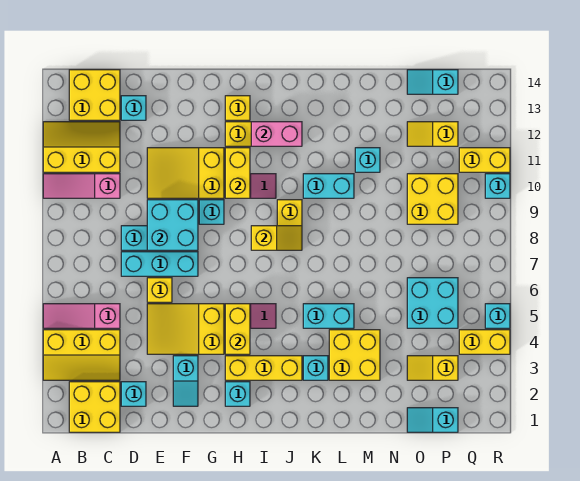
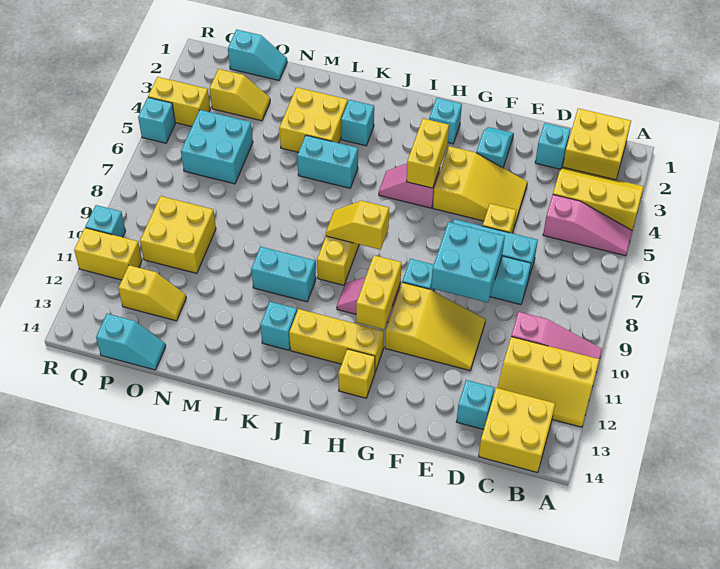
yellow brick H3:J3 level 1 -> none
pink brick I12:J12 level 2 -> none
cyan brick M11 level 1 -> cyan brick K12 level 1

